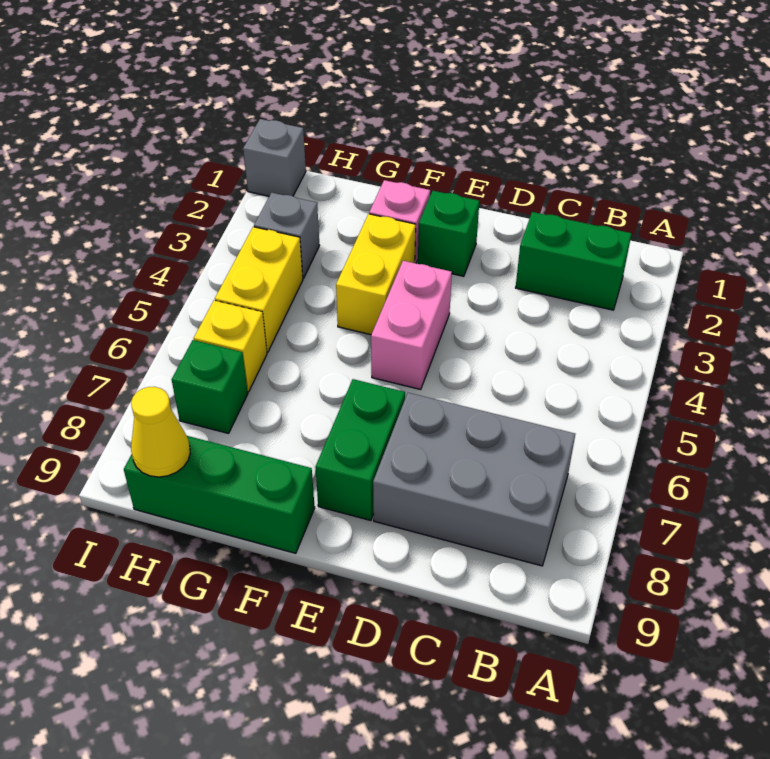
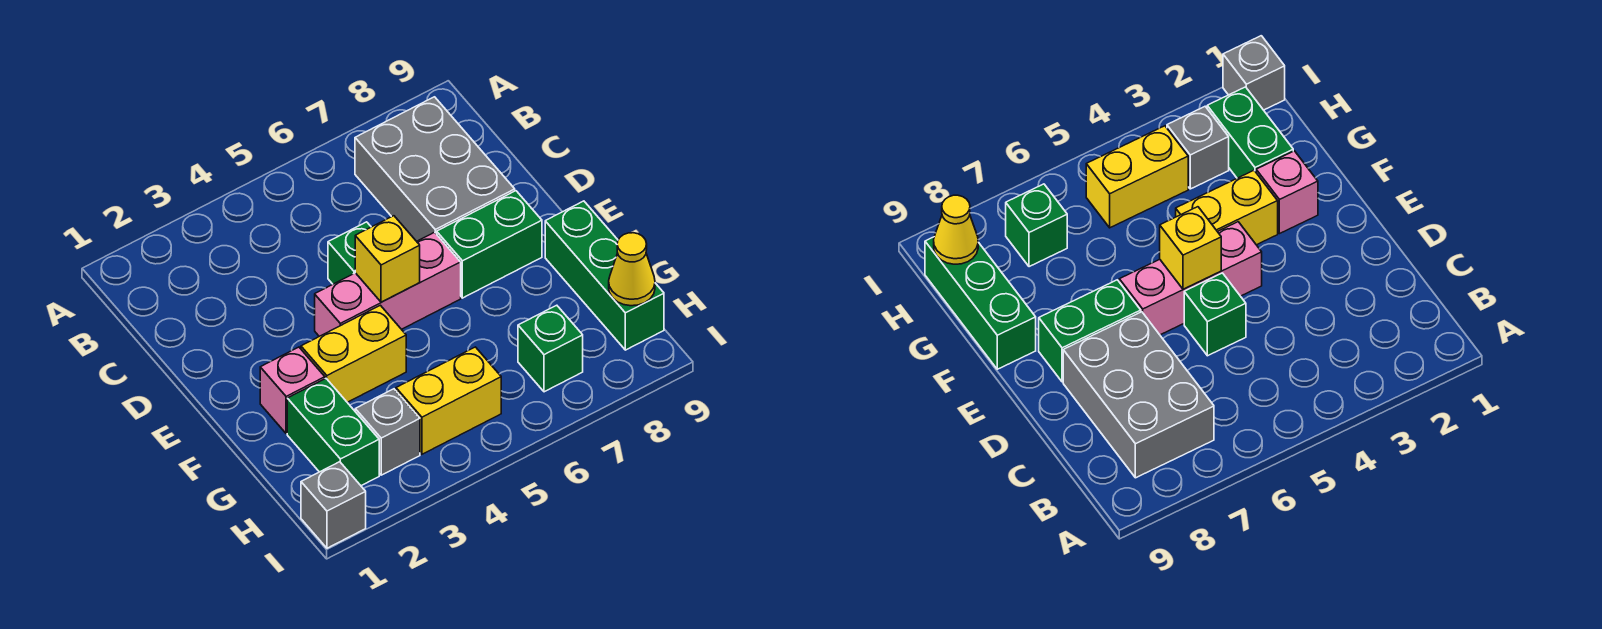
green brick B2:C2 level 1 -> green brick G2:H2 level 1
green brick E2 level 1 -> green brick D5 level 1
pink brick E4:E5 level 1 -> pink brick E4:E6 level 1
yellow brick H6 level 1 -> yellow brick E5 level 2

